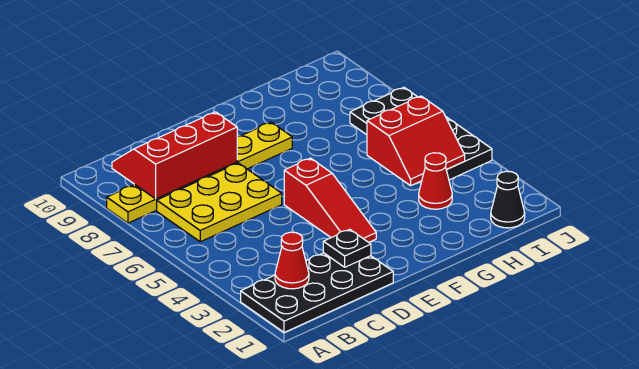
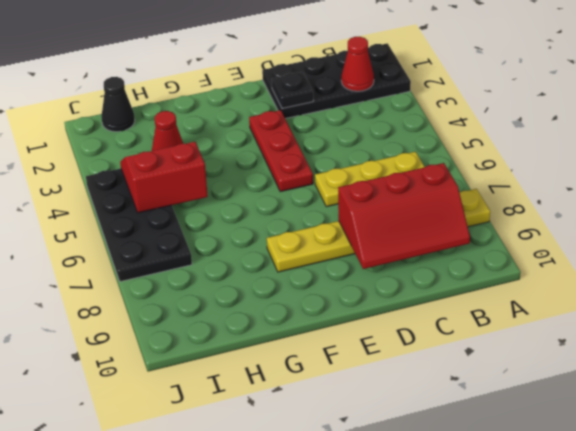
yellow plate B6:D7 level 1 -> yellow plate B6:D6 level 1
red slope E3:E5 level 1 top 5 -> red plate E3:E5 level 1

